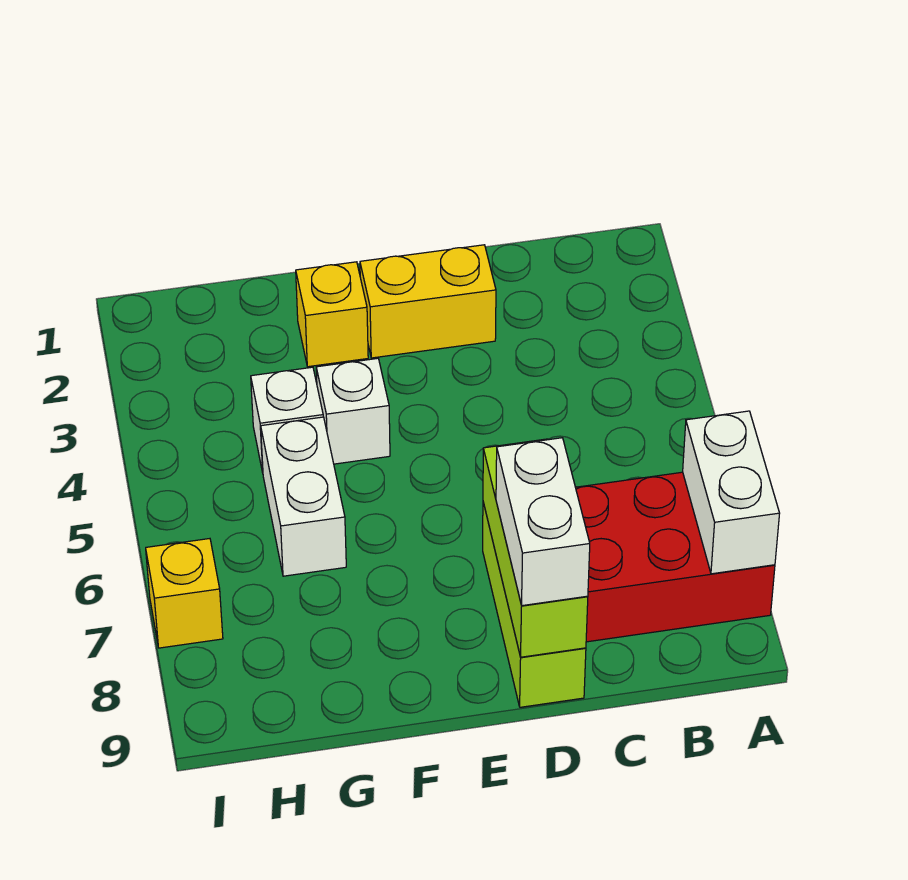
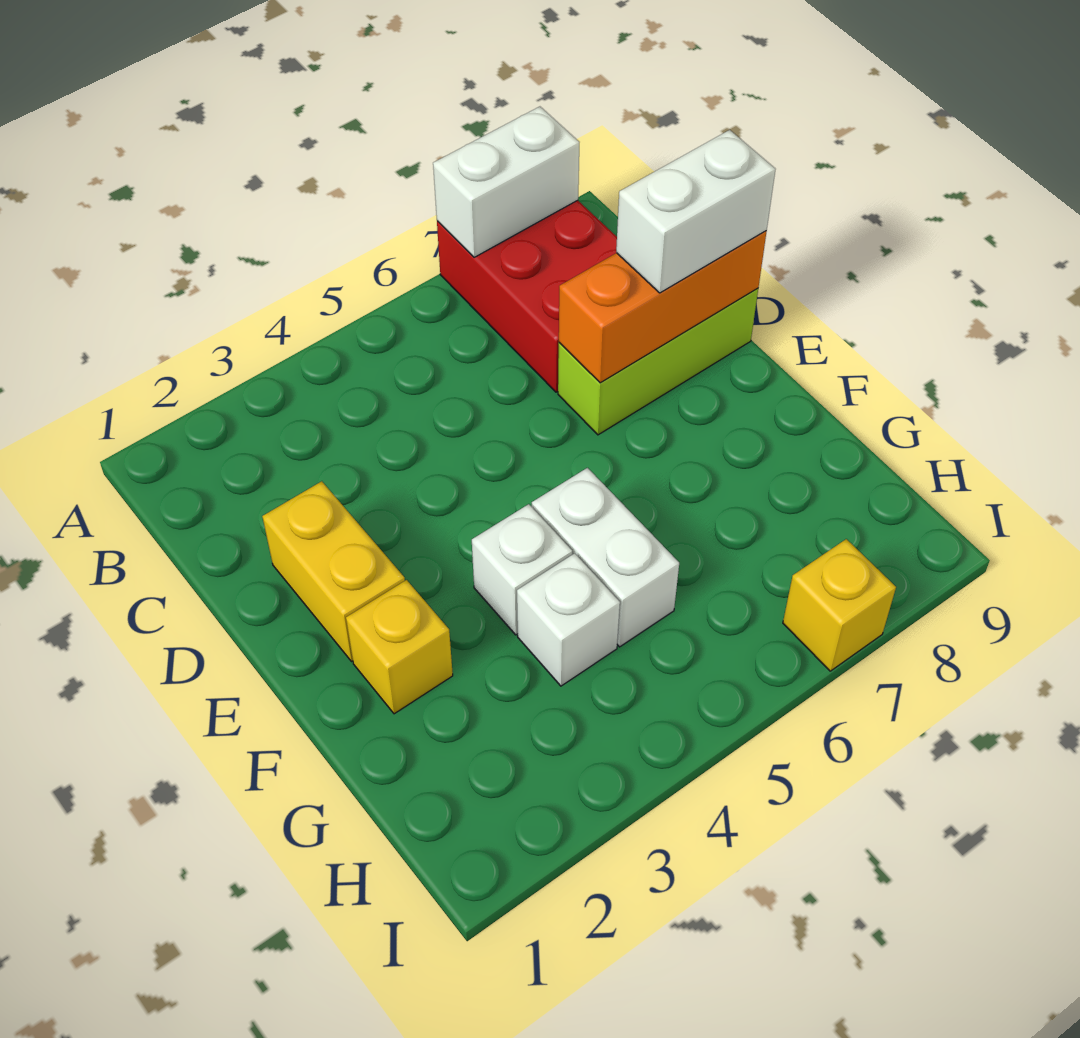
lime brick D7:D9 level 2 -> orange brick D7:D9 level 2
white brick G5:G6 level 1 -> white brick F5:G5 level 1

